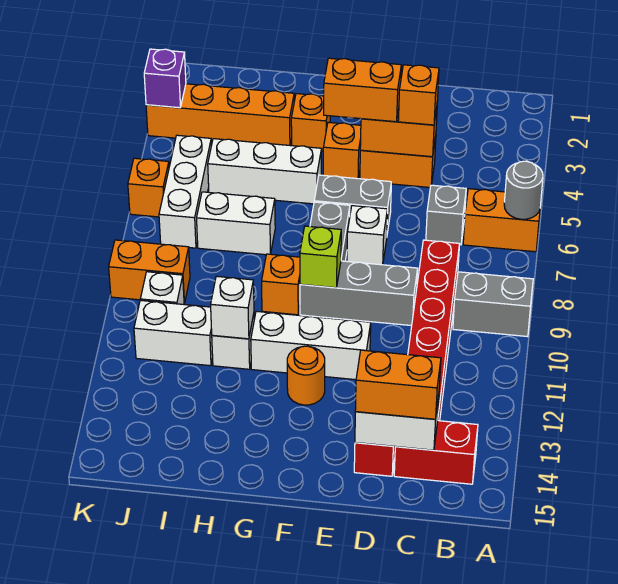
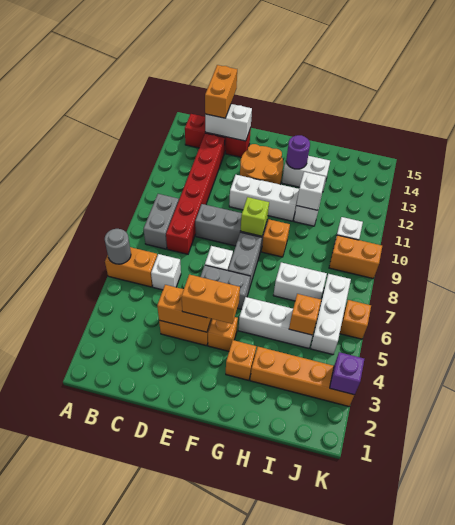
grey brick A9:B9 level 1 -> grey brick B8:B9 level 1
grey brick C6 level 1 -> white brick C6 level 1
orange brick C14:D14 level 3 -> orange brick C14:C15 level 3
orange brick D4 level 3 -> orange brick I5 level 2
orange round brick F12 level 1 -> orange round brick E12:F13 level 1
none -> purple round brick G13 level 2
white brick I11:J11 level 1 -> white brick G13:H13 level 1

